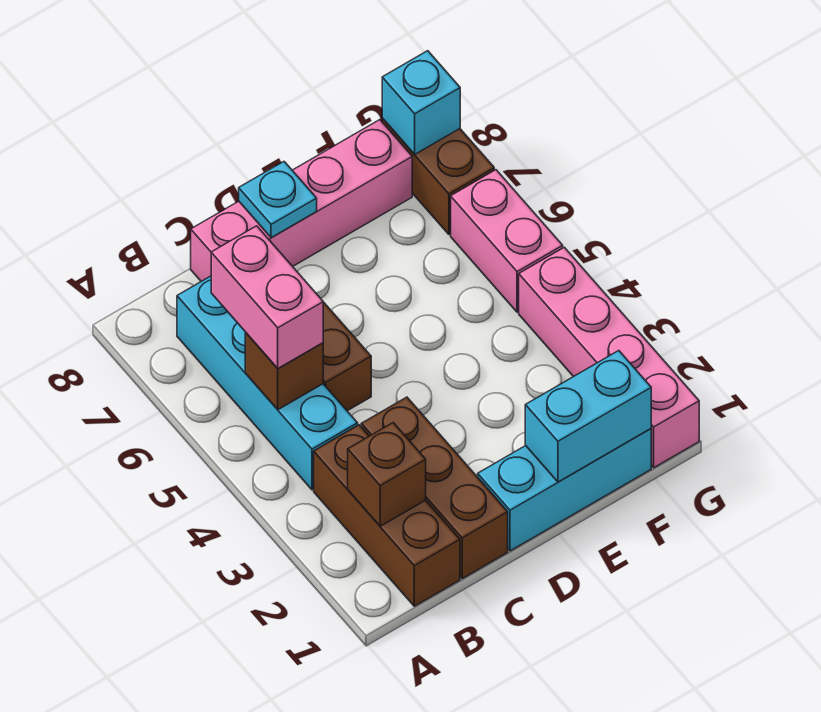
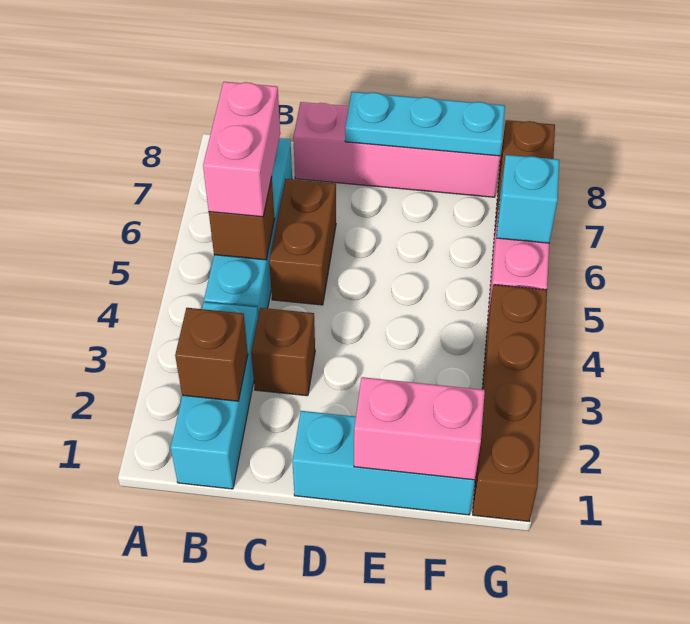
brown brick B1:B3 level 1 -> cyan brick B1:B3 level 1
brown brick C1:C3 level 1 -> brown brick C3 level 1
cyan plate D8 level 2 -> cyan plate D8:F8 level 2
cyan brick E1:F1 level 2 -> pink brick E1:F1 level 2
pink brick G1:G4 level 1 -> brown brick G1:G4 level 1
cyan brick G8 level 2 -> cyan brick G6 level 2

